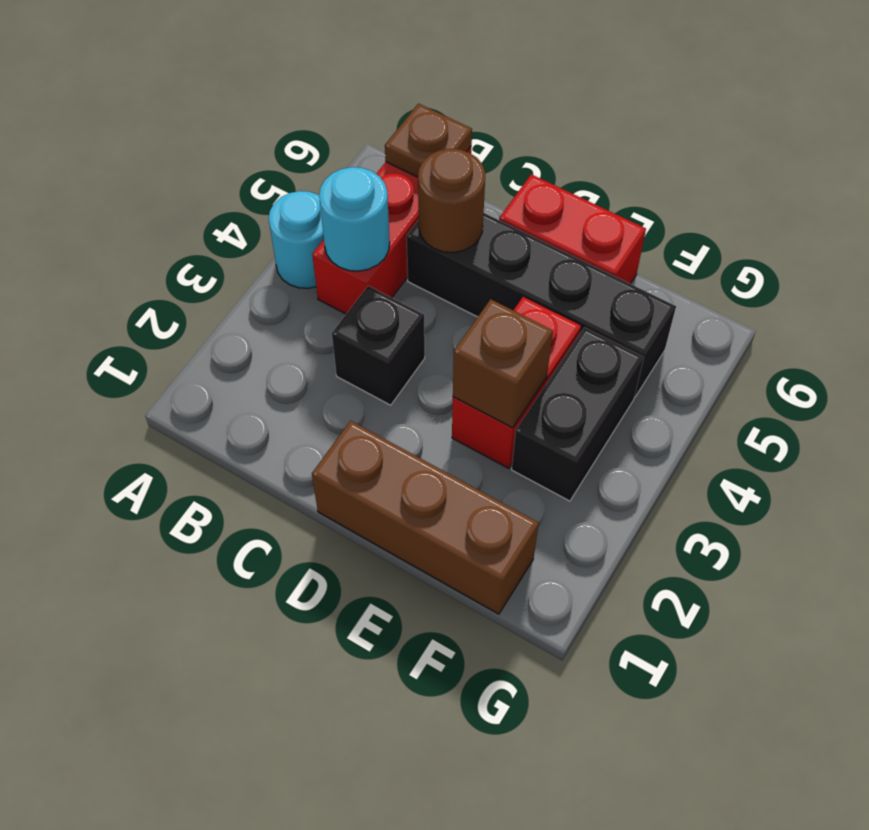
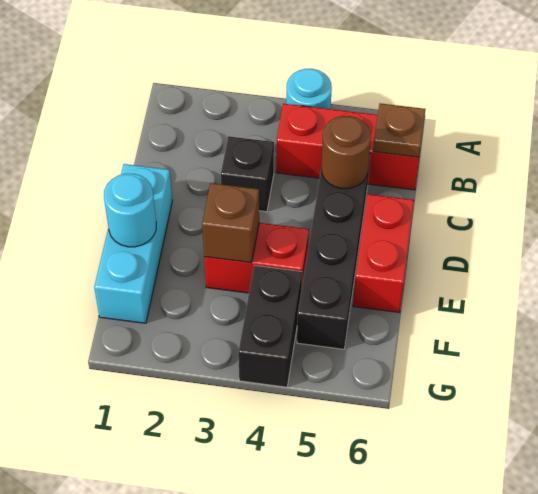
cyan round brick B4 level 2 -> cyan round brick E1 level 2
brown brick D1:F1 level 1 -> cyan brick D1:F1 level 1
black brick F3:F4 level 1 -> black brick F4:G4 level 1

